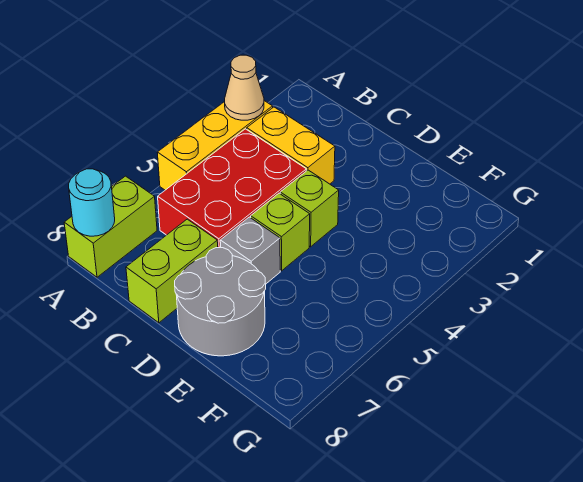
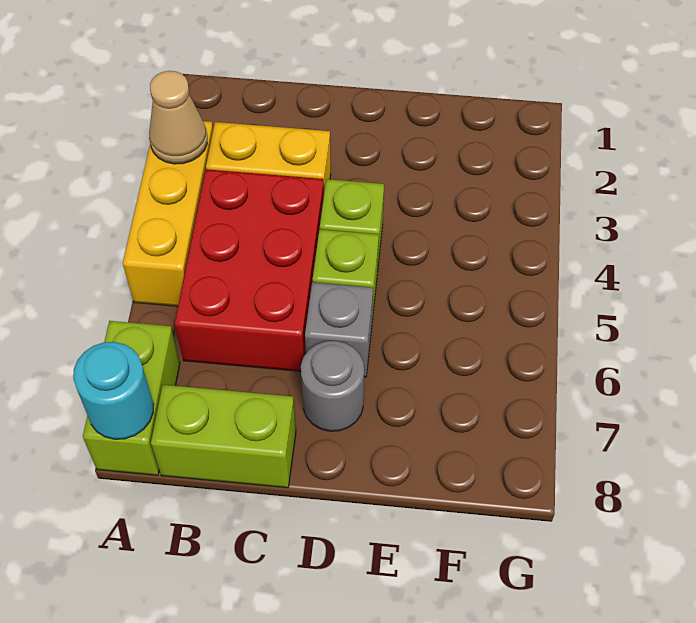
lime brick C7:C8 level 1 -> lime brick B8:C8 level 1
grey round brick D7:E8 level 1 -> grey round brick D7 level 1

